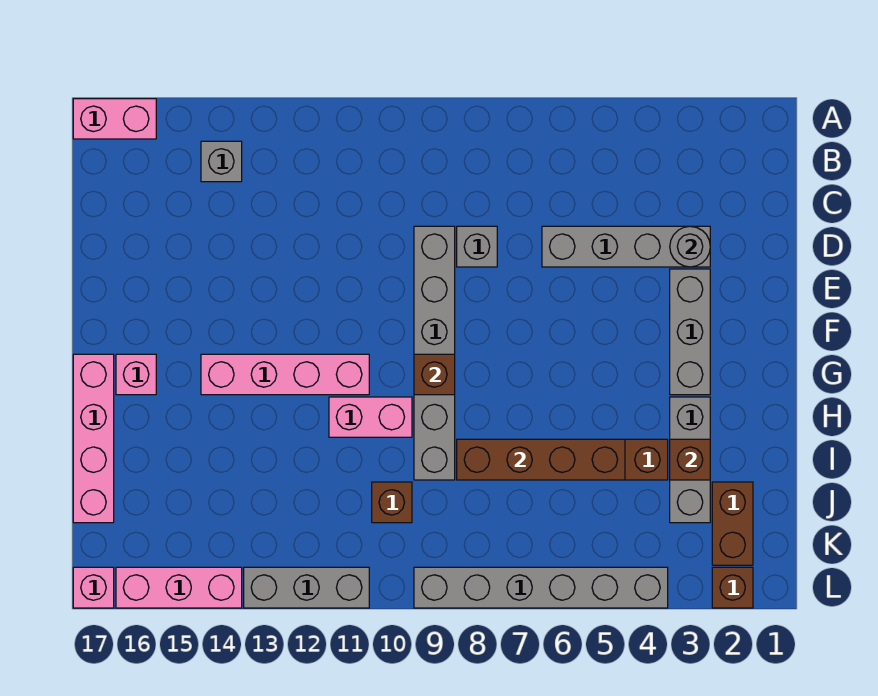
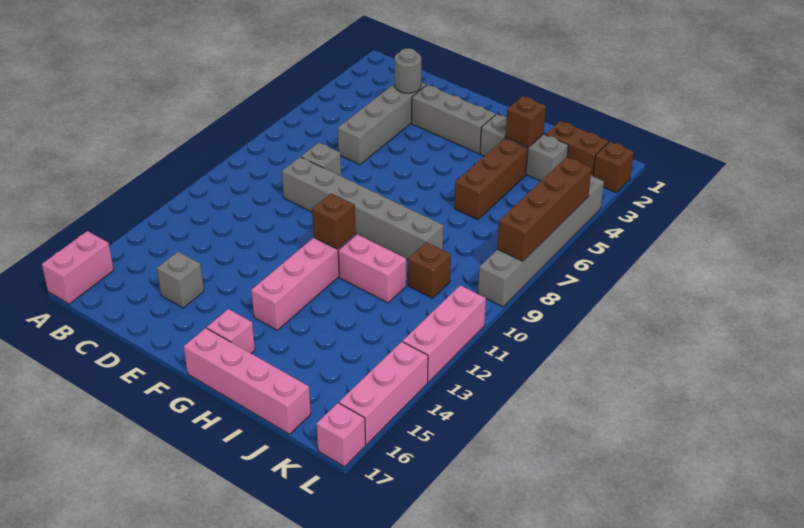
grey brick B14 level 1 -> grey brick D15 level 1
brown brick G9 level 2 -> brown brick G11 level 2
pink brick H10:H11 level 1 -> pink brick H11:I11 level 1
brown brick I5:I8 level 2 -> brown brick L5:L8 level 2
grey brick L11:L13 level 1 -> pink brick L11:L13 level 1

